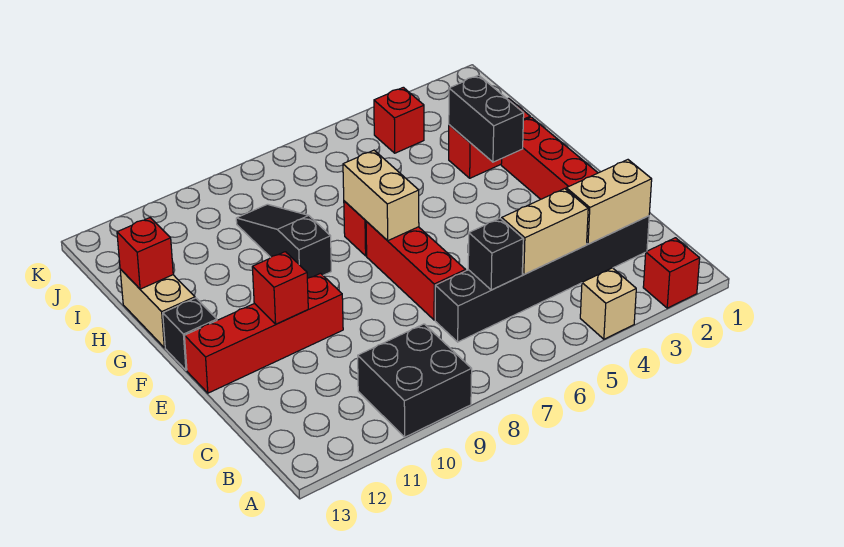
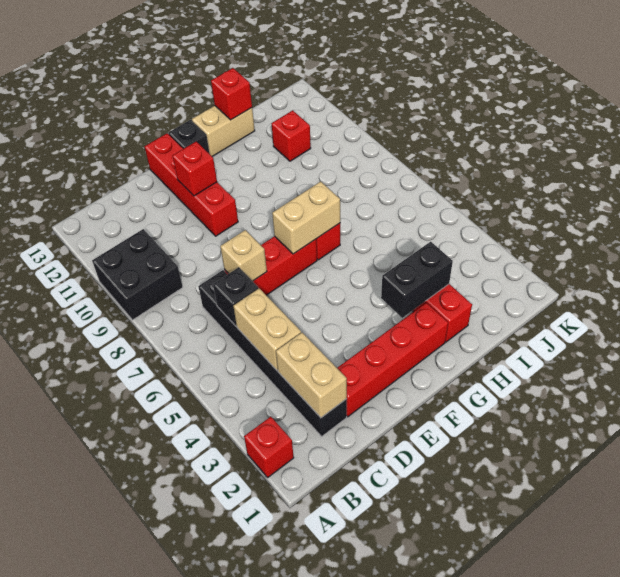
tan brick A4 level 1 -> tan brick D7 level 2
black slope G9:I9 level 1 top G -> none
red brick J4 level 1 -> red brick I11 level 1

